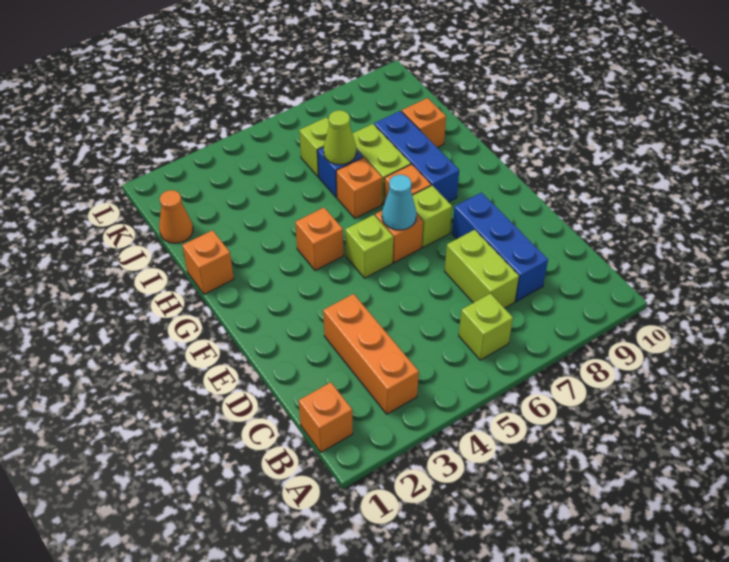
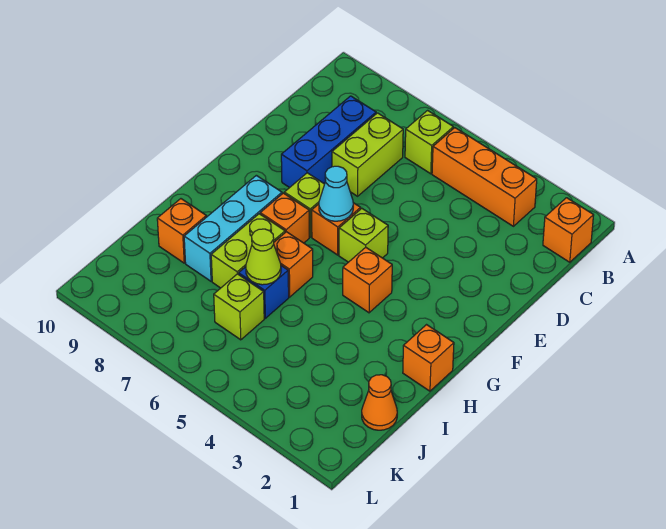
orange brick B3:D3 level 1 -> orange brick B3:B5 level 1
blue brick G8:I8 level 1 -> cyan brick G8:I8 level 1

